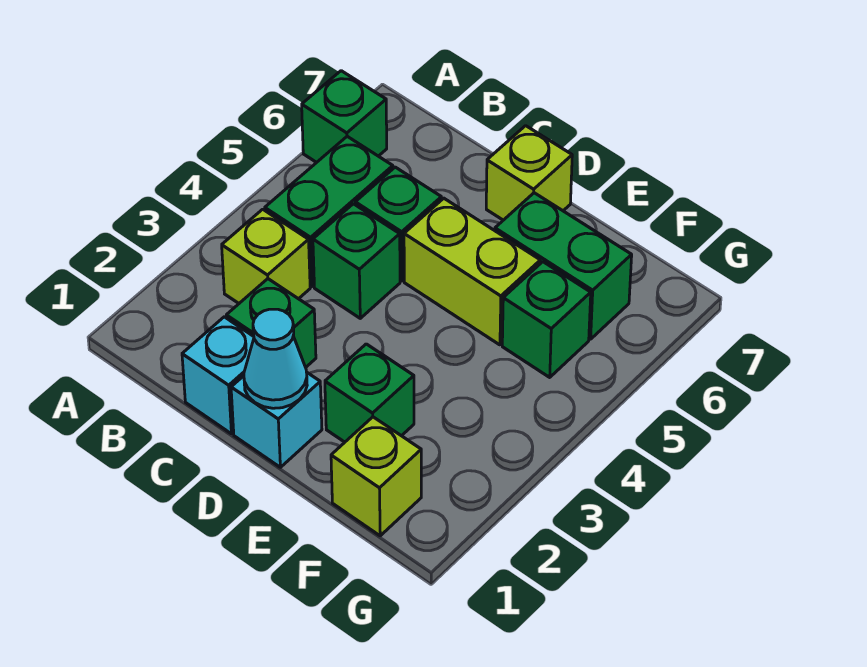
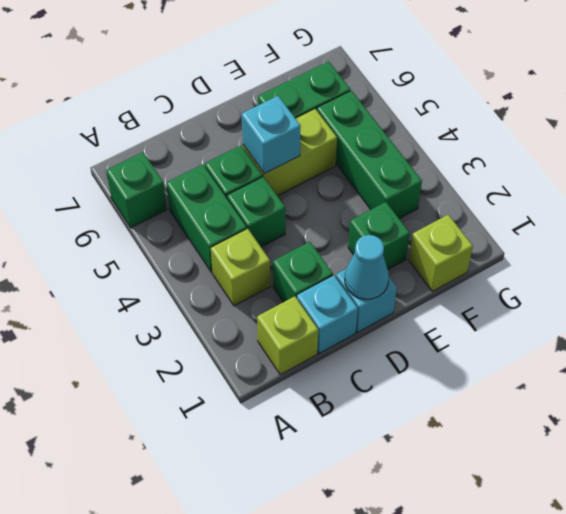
none -> cyan brick D5 level 2
lime brick D7 level 1 -> lime brick B1 level 1
green brick F5 level 1 -> green brick F3:F5 level 1

